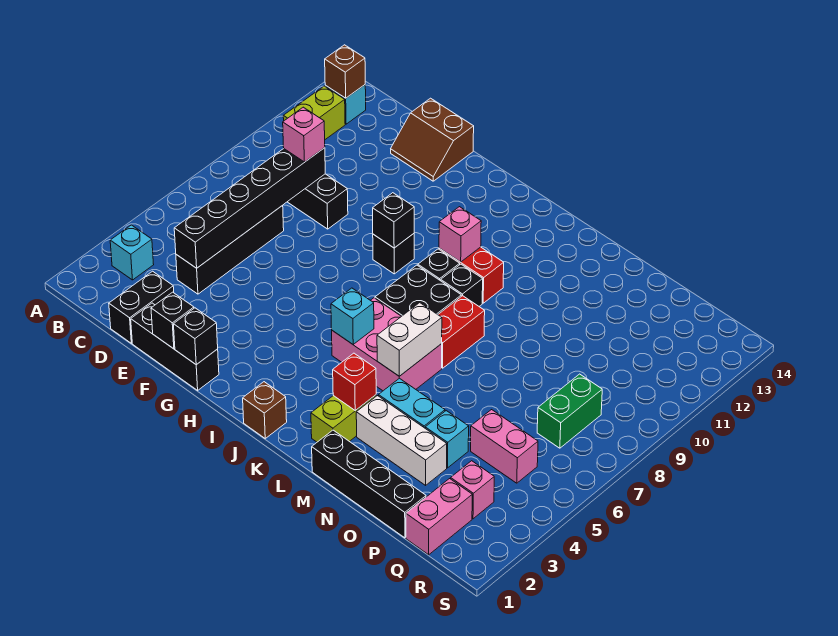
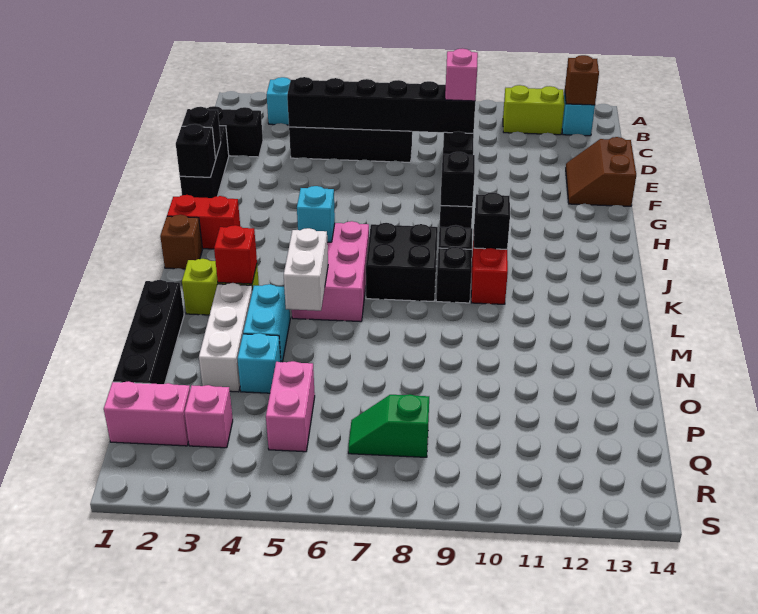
pink brick J10 level 2 -> black brick J10 level 2
white brick L5:L6 level 2 -> white brick L5:M5 level 2
red brick L7:L8 level 1 -> red brick I1:I2 level 1
green brick Q7:Q8 level 1 -> green slope Q7:Q8 level 1 top 8

